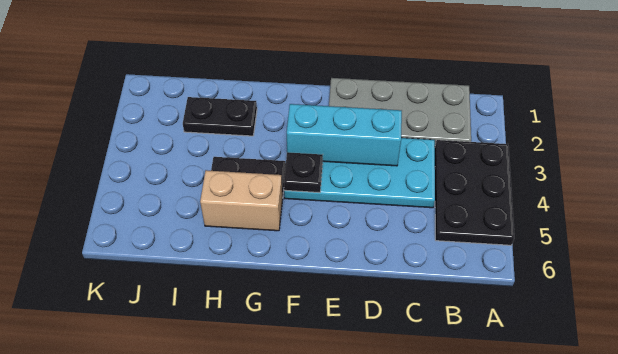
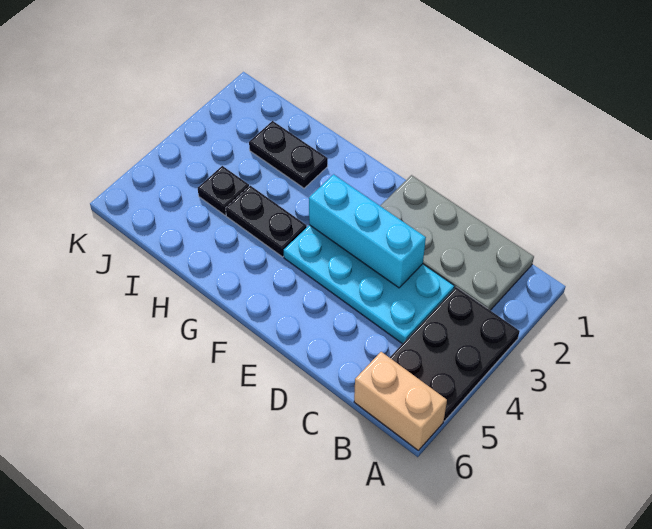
black plate F4 level 2 -> black plate I4 level 1
tan brick G5:H5 level 1 -> tan brick A6:B6 level 1

